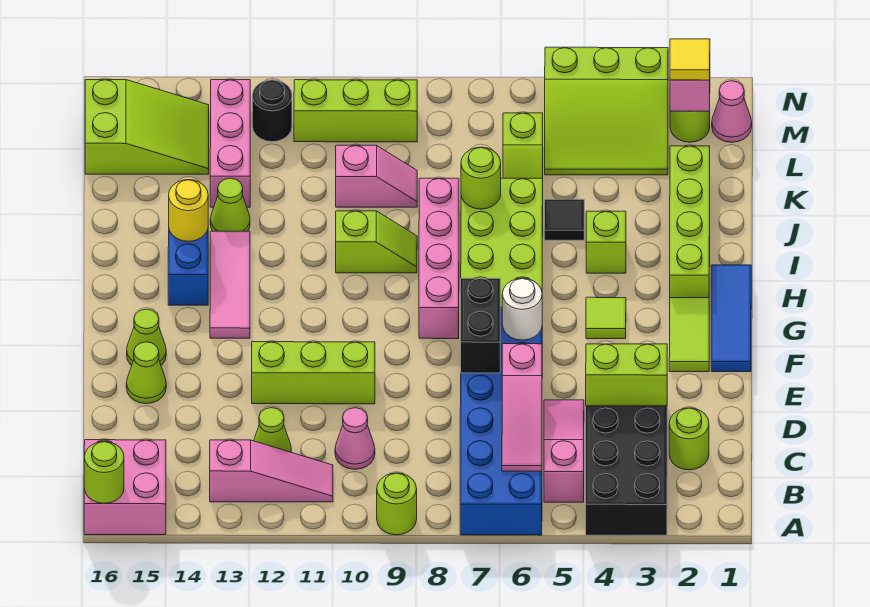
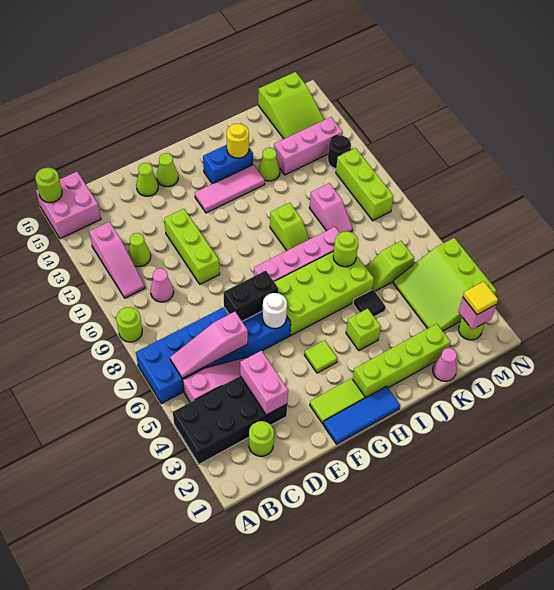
lime brick D3:D4 level 2 -> pink brick D3:D4 level 2
pink cone M1 level 1 -> pink cone K1 level 1

